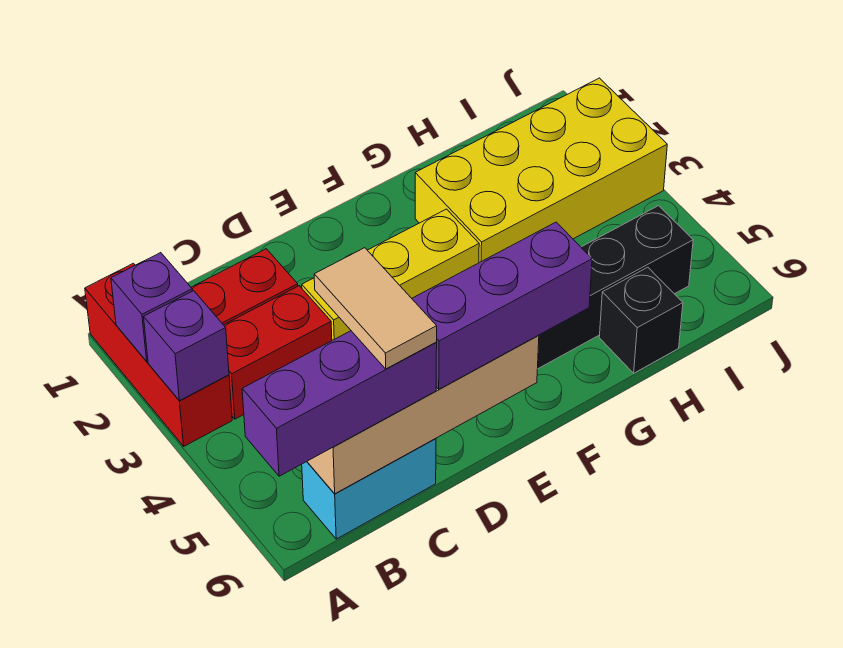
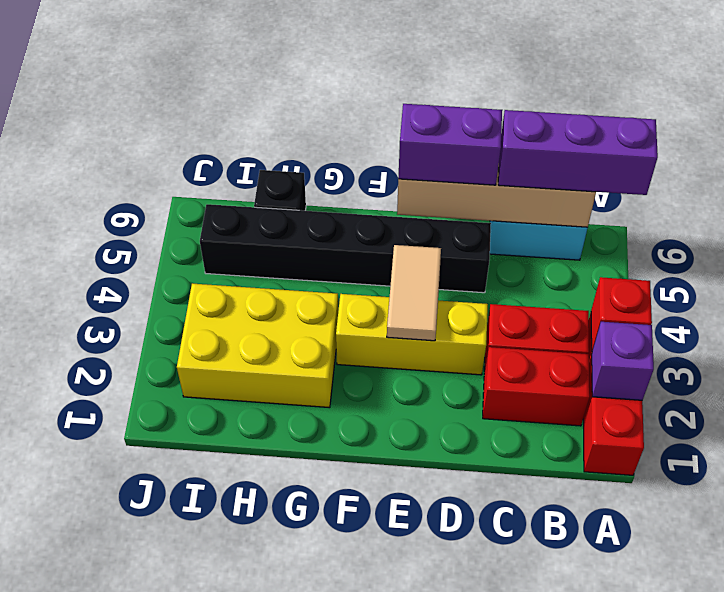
purple brick A3 level 2 -> red brick A3 level 2
tan tile C5:C6 level 4 -> tan tile E3:E4 level 2
purple brick D6:F6 level 3 -> purple brick D6:E6 level 3
yellow brick G2:J3 level 1 -> yellow brick G2:I3 level 1

